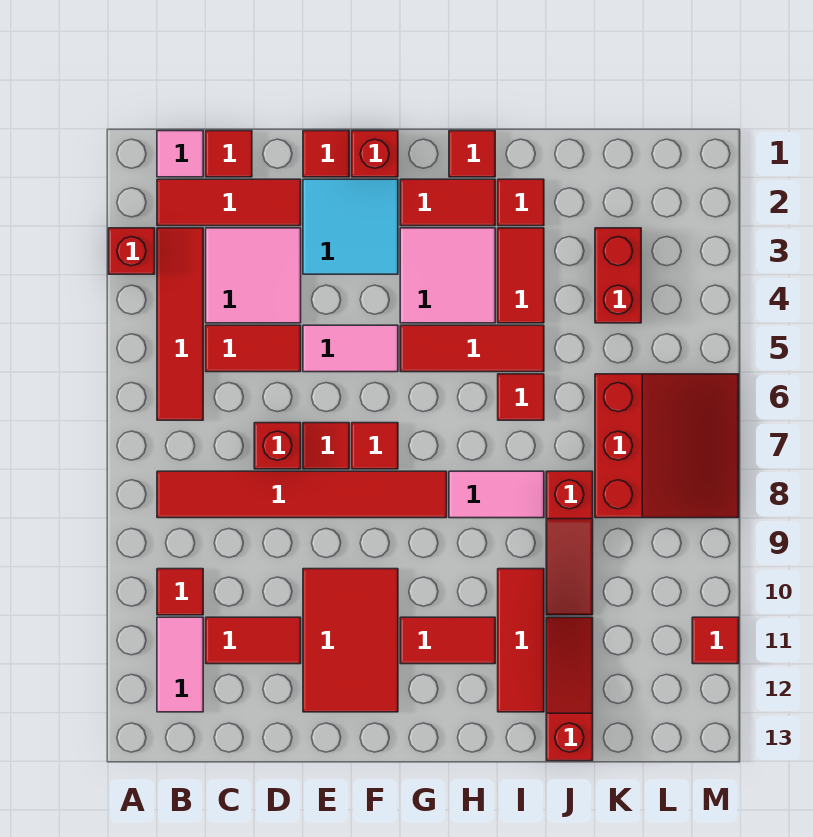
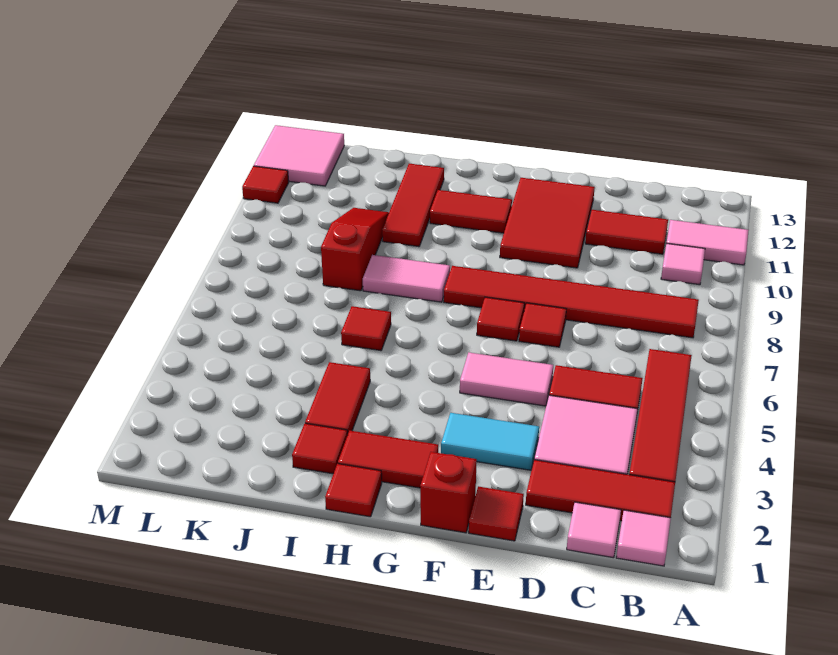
red brick A3 level 1 -> none
red tile B10 level 1 -> pink tile B10 level 1
pink tile B11:B12 level 1 -> pink tile A11:B11 level 1
red tile C1 level 1 -> pink tile C1 level 1
red brick D7 level 1 -> none
cyan tile E2:F3 level 1 -> cyan tile E3:F3 level 1
pink tile G3:H4 level 1 -> pink tile L12:M13 level 1
red tile G5:I5 level 1 -> none
red slope J11:J13 level 1 top 13 -> none
red brick K3:K4 level 1 -> none
red slope K6:M8 level 1 top K -> none

